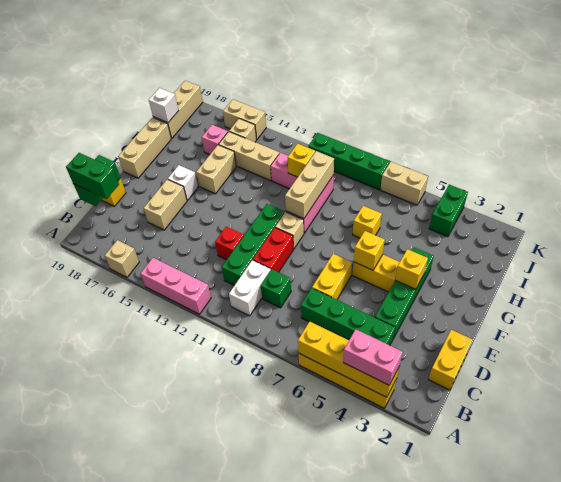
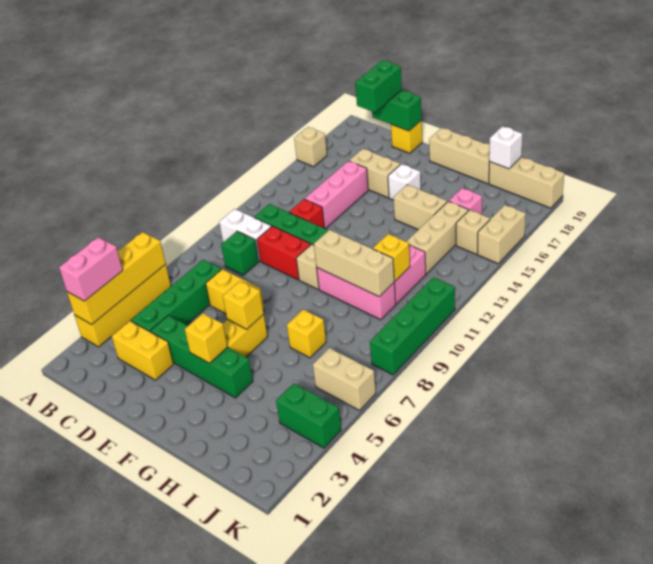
pink brick A12:A14 level 1 -> pink brick D13:D15 level 1
yellow brick C1:D1 level 1 -> yellow brick C3:D3 level 1
tan brick K6:K7 level 1 -> tan brick J6:K6 level 1

